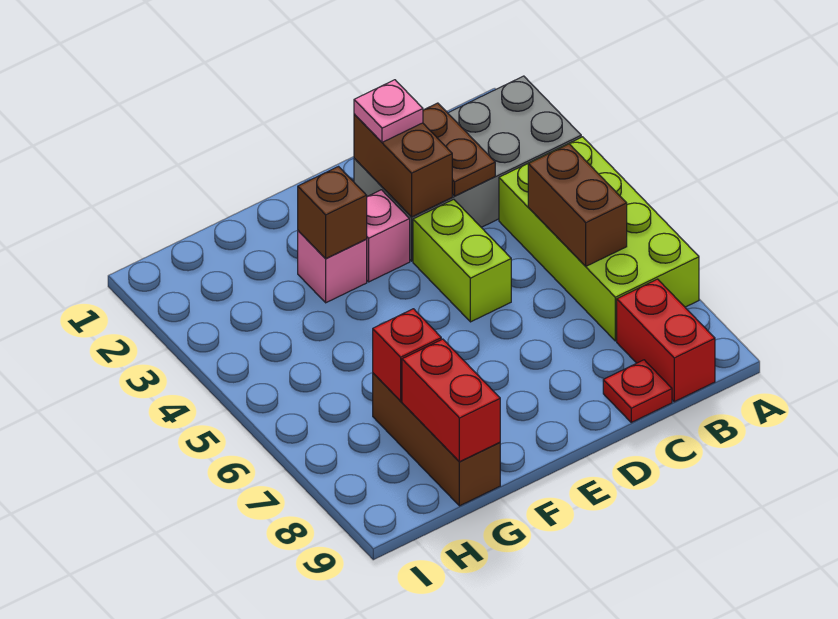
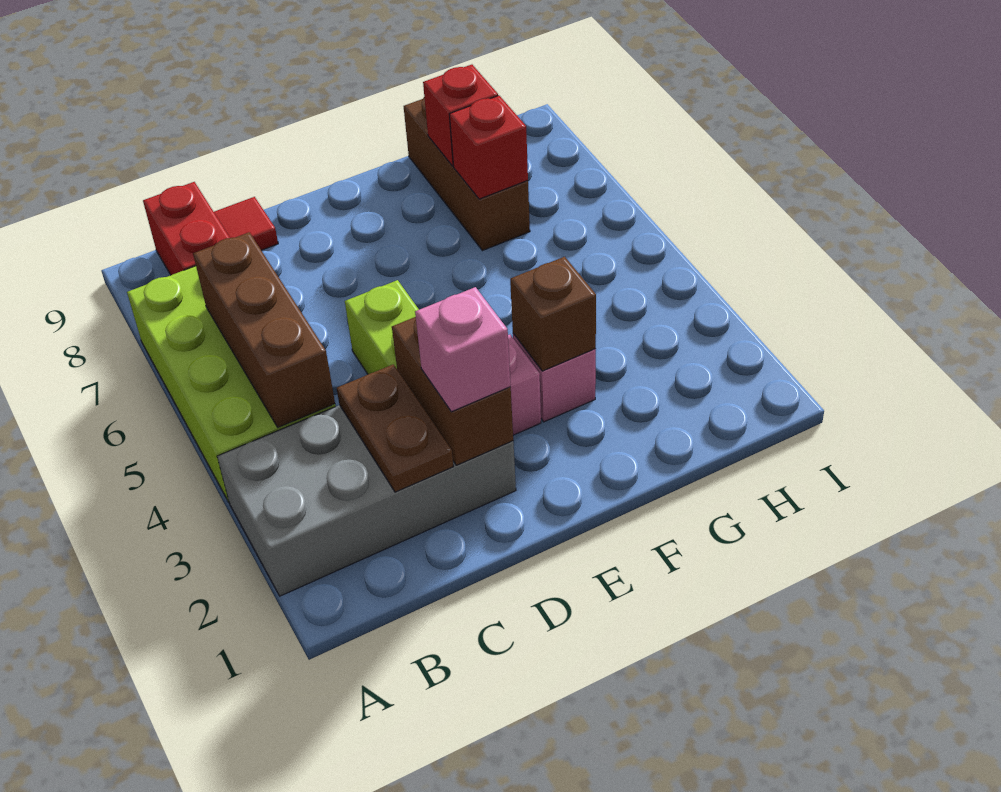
brown brick B5:B6 level 2 -> brown brick B4:B6 level 2
red plate C9 level 1 -> red tile C9 level 1
pink plate D2 level 3 -> pink brick D2 level 3
red brick G8:G9 level 2 -> red brick G8 level 2

